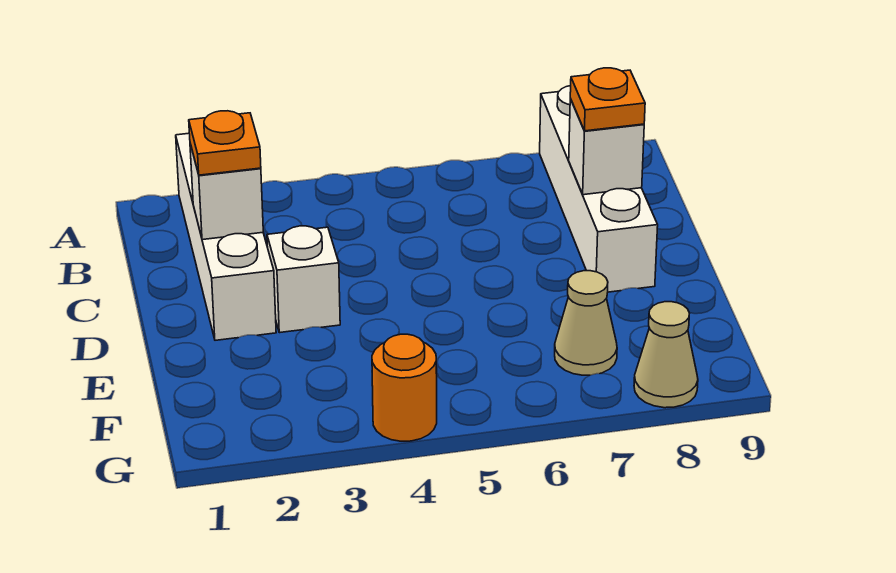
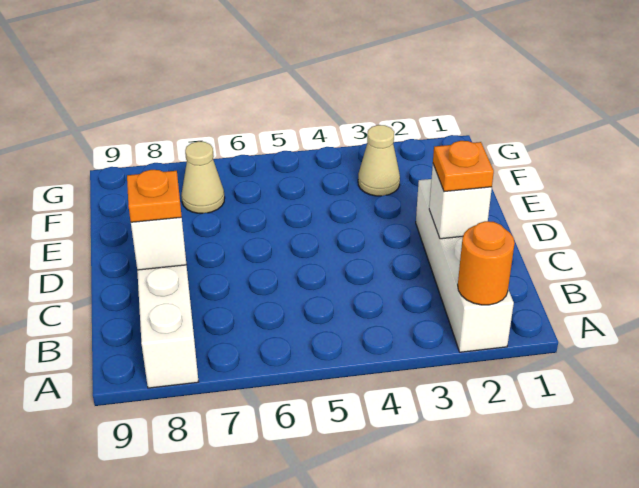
white brick D3 level 1 -> none
orange round brick G4 level 1 -> orange round brick A2 level 2
tan cone G8 level 1 -> tan cone F3 level 1

